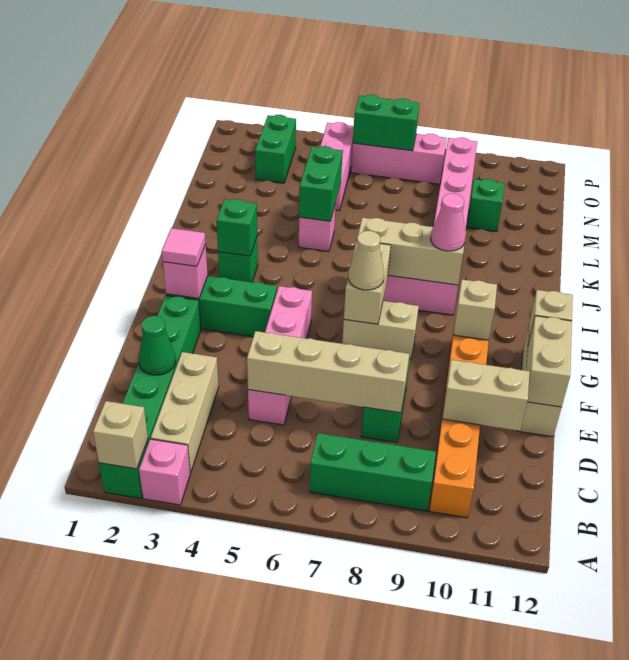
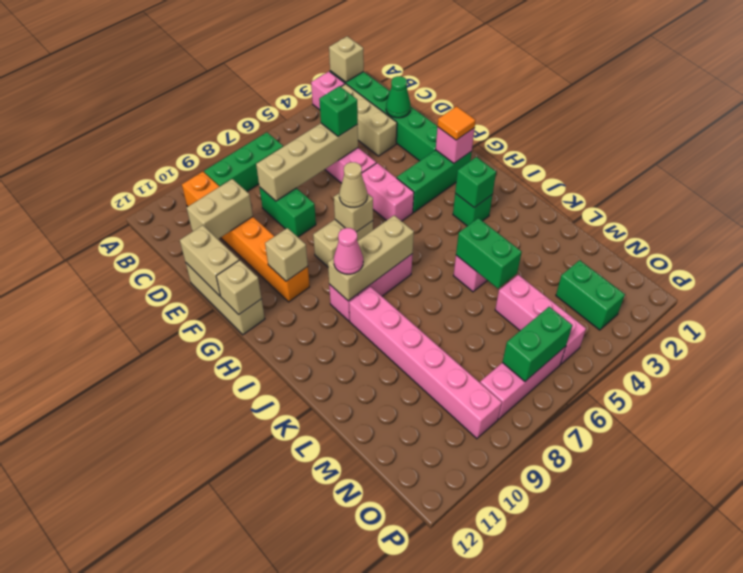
pink tile G2 level 3 -> orange tile G2 level 3
tan brick G7:H7 level 2 -> tan brick G7 level 2
green brick M10 level 1 -> green brick D5 level 3

